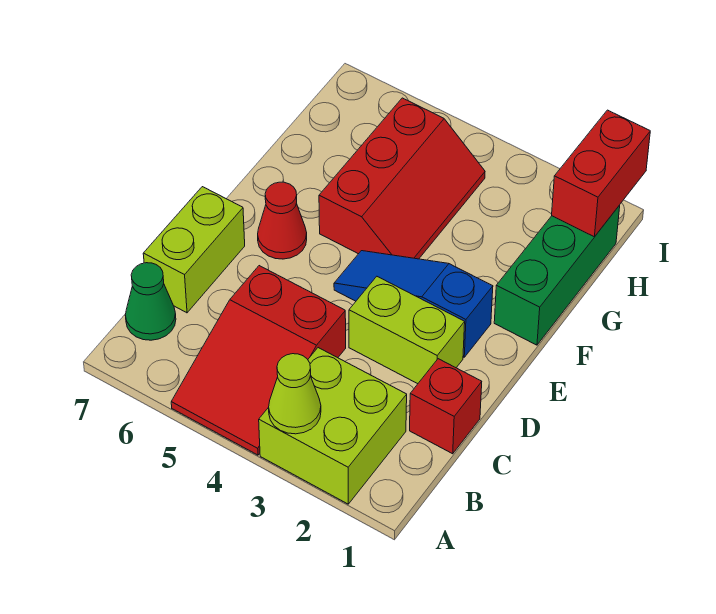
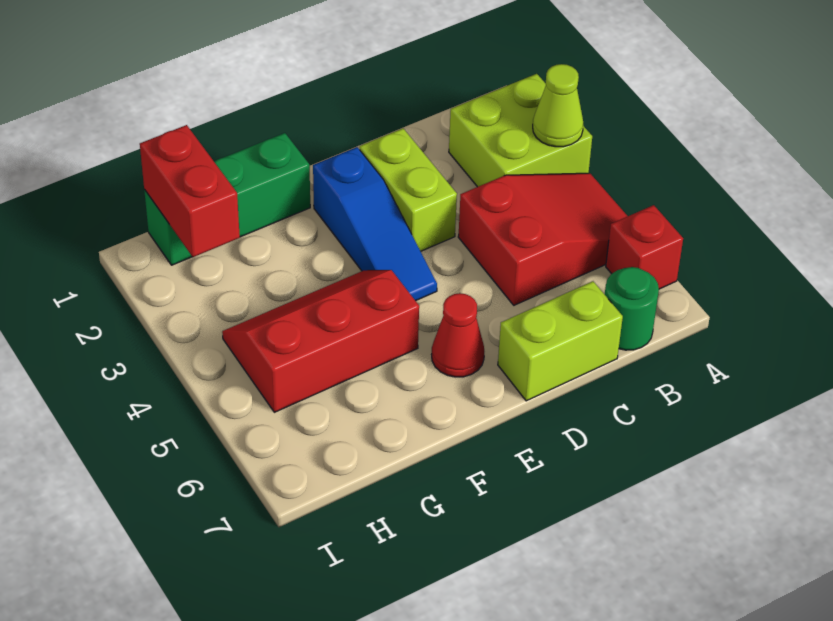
green cone B7 level 1 -> green round brick B7 level 1
red brick C1 level 1 -> red brick A6 level 1
red brick H1:I1 level 2 -> red brick H1:H2 level 2

